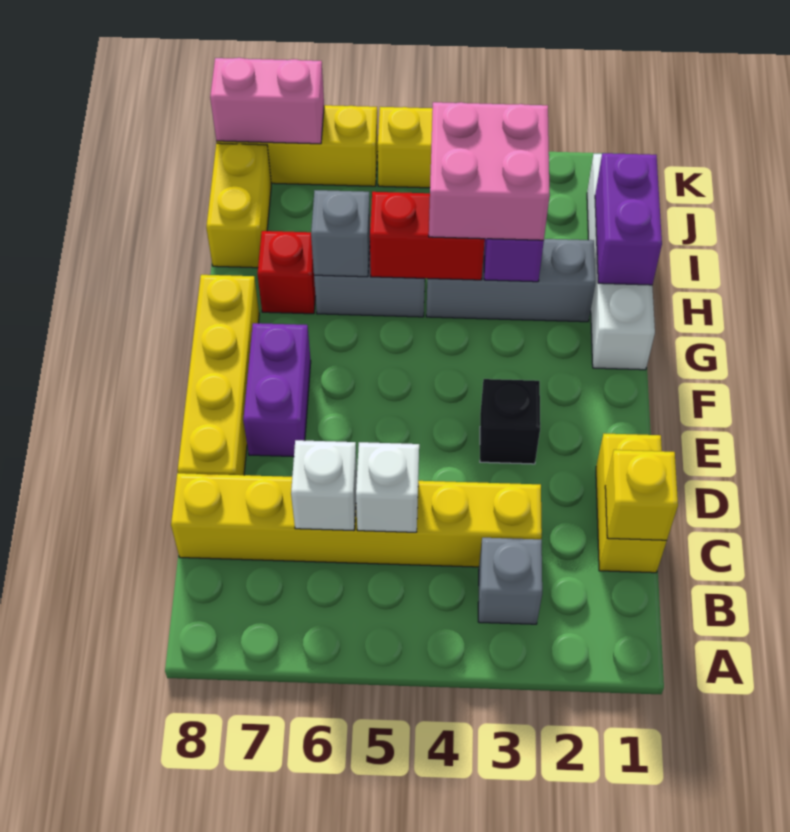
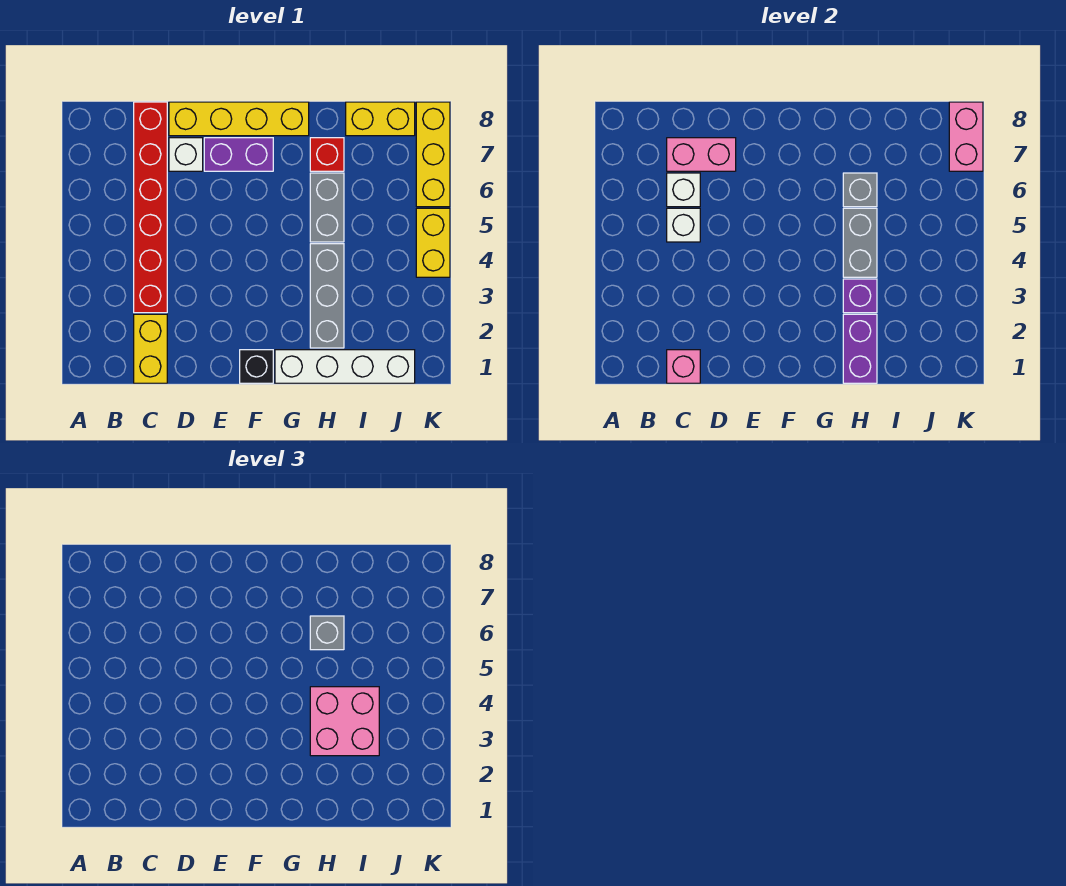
grey brick B3 level 1 -> grey brick H6 level 3
yellow brick C1:D1 level 1 -> yellow brick C1:C2 level 1
yellow brick C1 level 2 -> pink brick C1 level 2
yellow brick C3:C8 level 1 -> red brick C3:C8 level 1
none -> pink brick C7:D7 level 2
none -> white brick D7 level 1
black brick E3 level 1 -> black brick F1 level 1
purple brick H1:I1 level 2 -> purple brick H1:H2 level 2
red brick H4:H5 level 2 -> grey brick H4:H5 level 2

